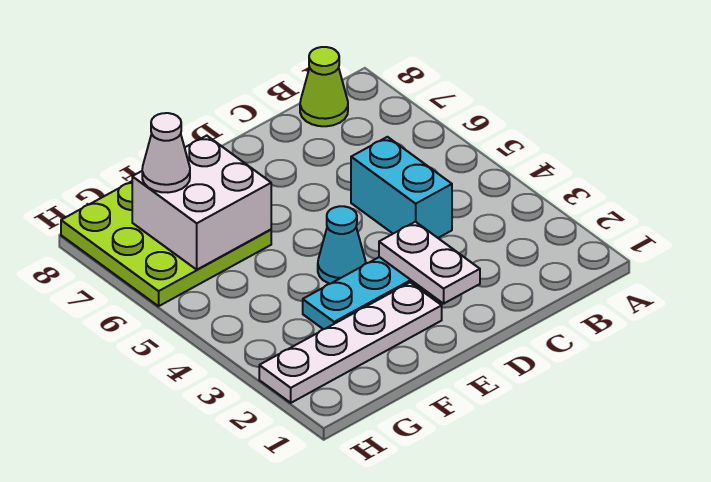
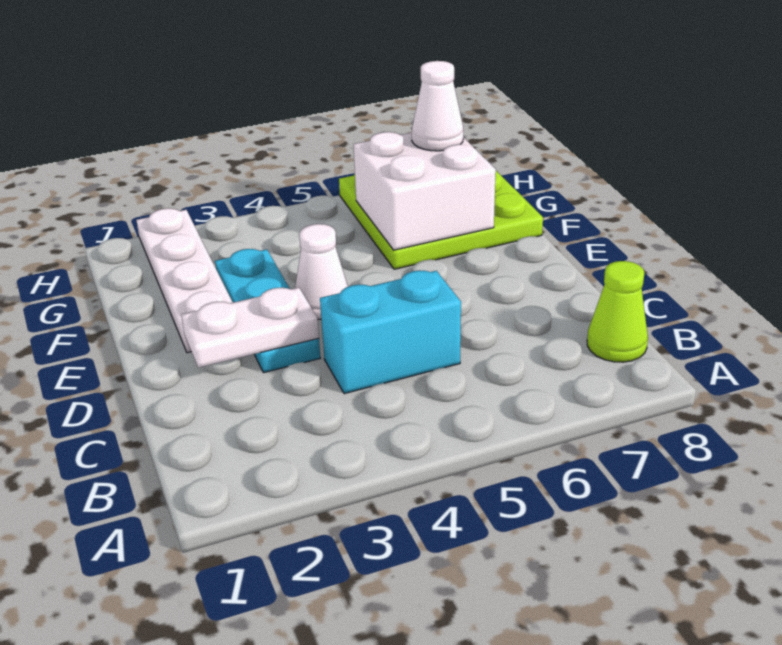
cyan cone E4 level 1 -> white cone E4 level 1

